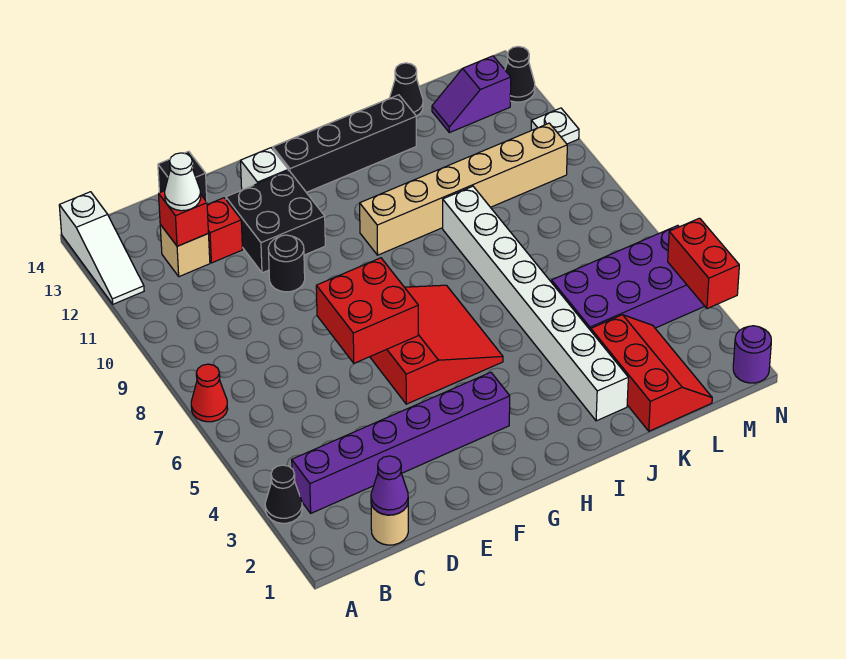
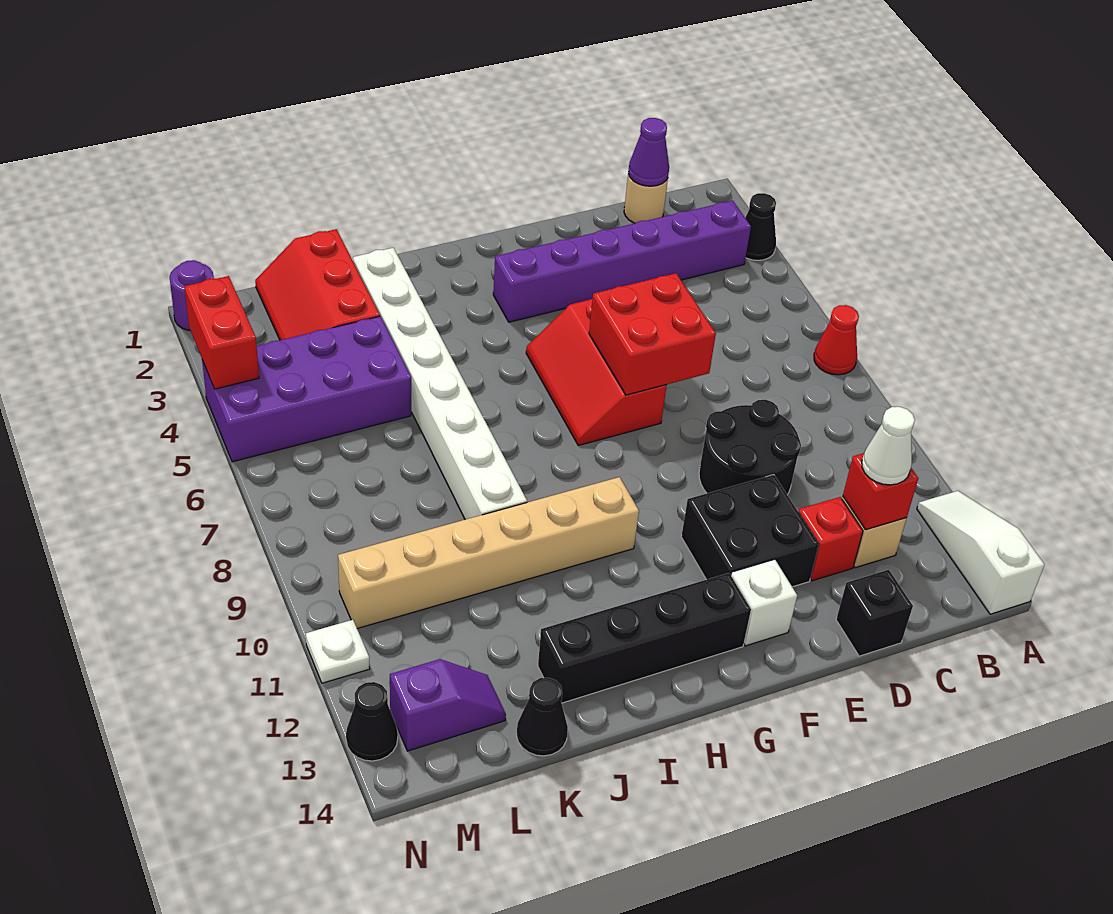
black round brick E10 level 1 -> black round brick D9:E10 level 1
red slope F5:H7 level 1 top F -> red slope F5:G7 level 1 top F

